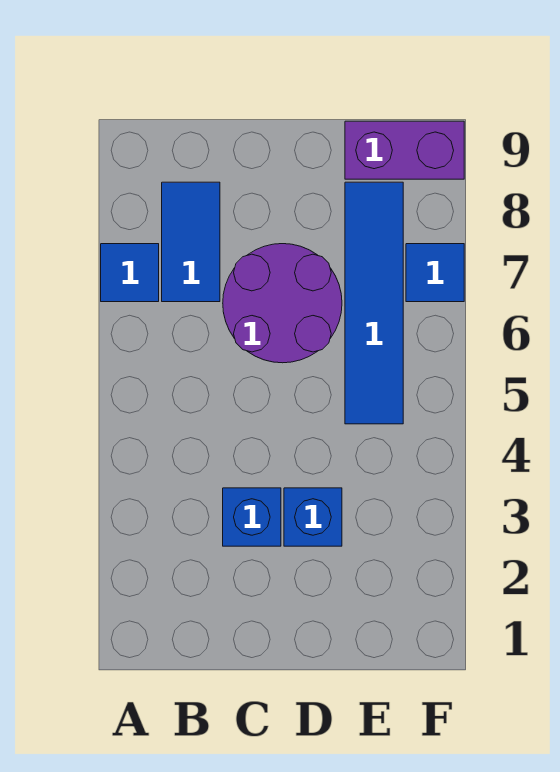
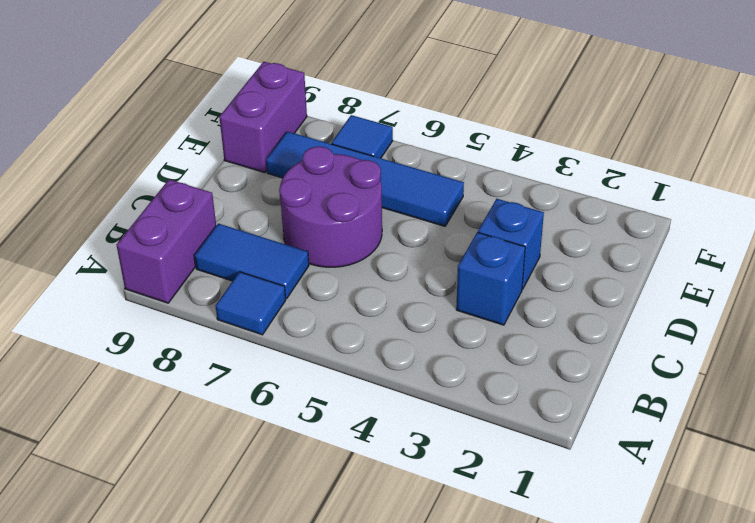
none -> purple brick A9:B9 level 1

